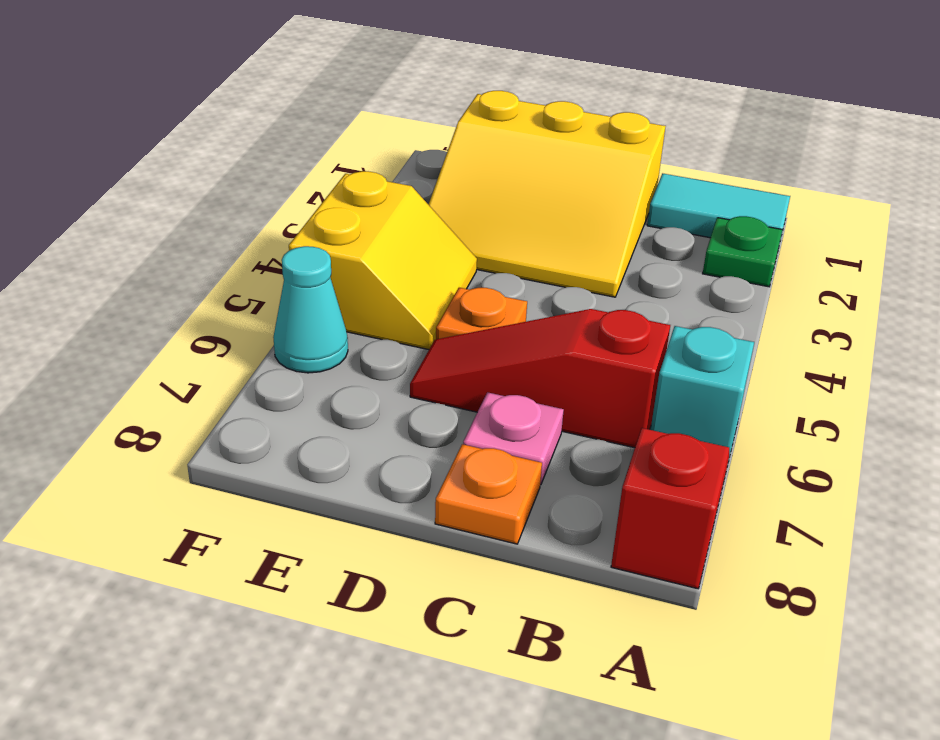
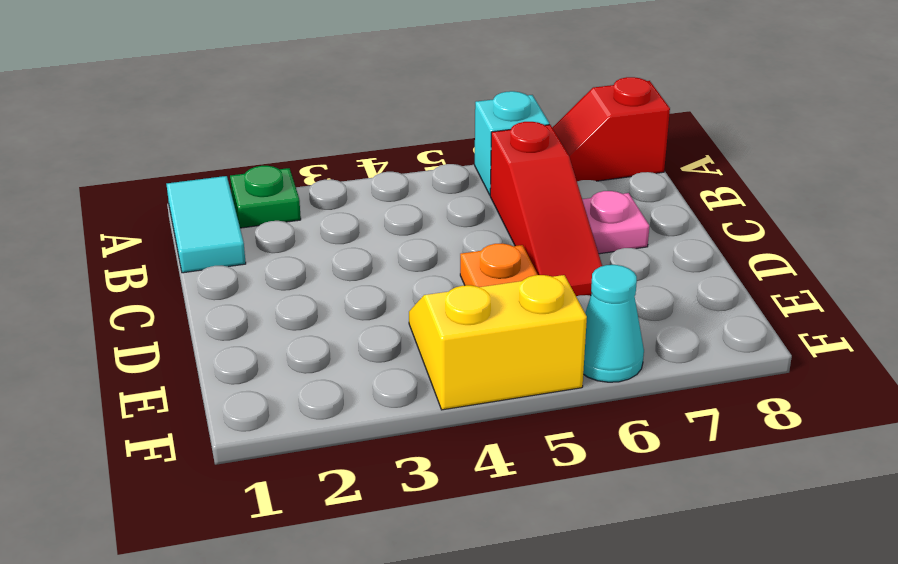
yellow slope C1:E3 level 1 top 1 -> none
orange plate C8 level 1 -> none

